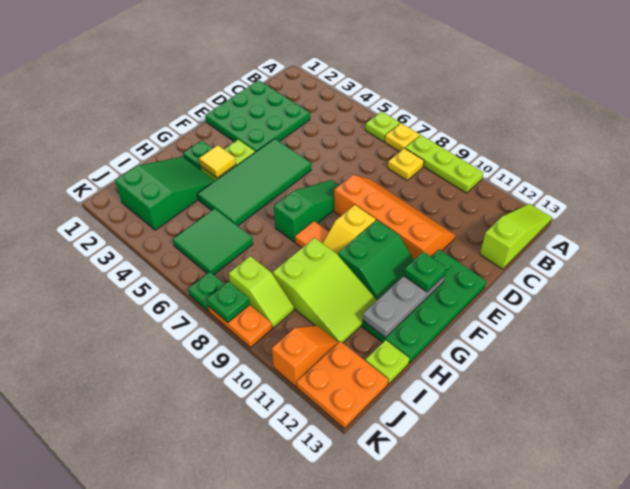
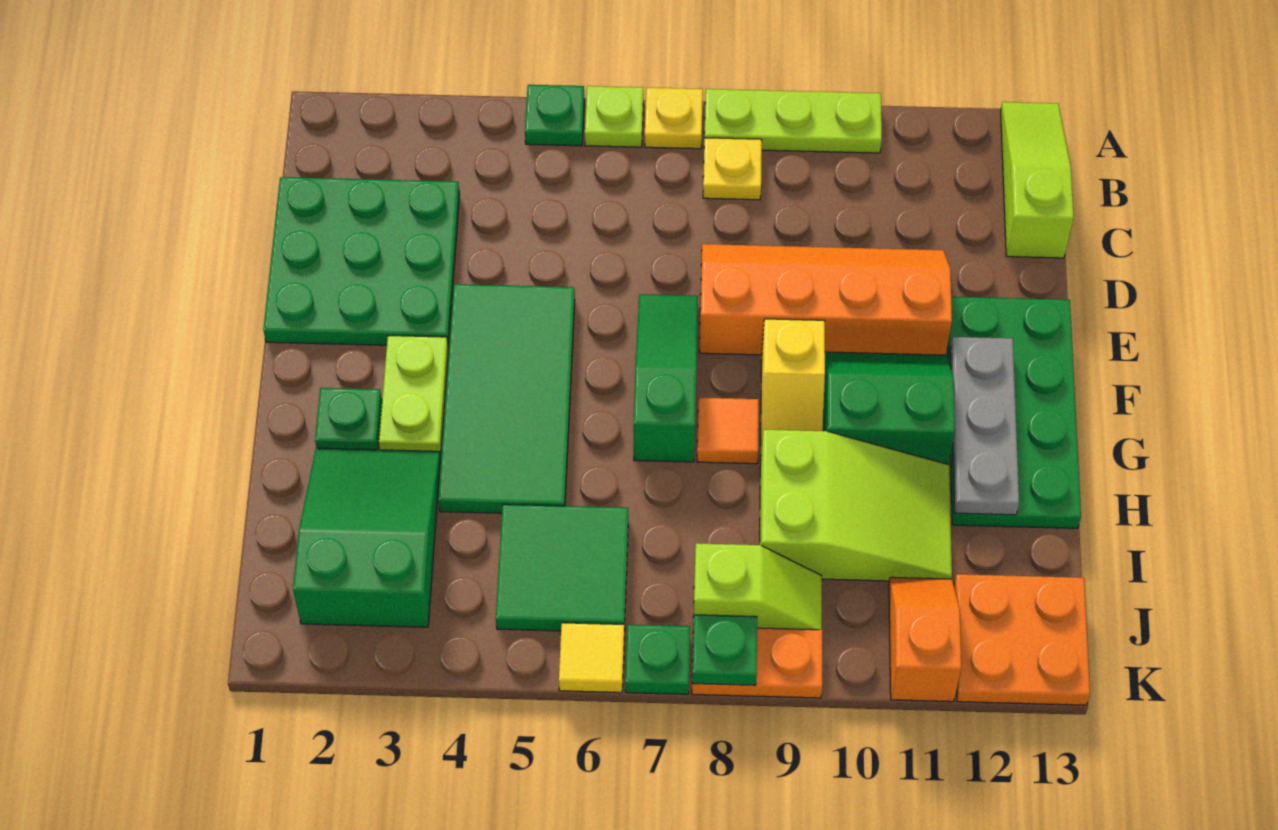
green slope F10:G11 level 1 top 10 -> green slope F10:G11 level 1 top G
green plate F12 level 3 -> green plate A5 level 1
yellow tile G3 level 2 -> yellow tile K6 level 1
lime plate I13 level 1 -> none

